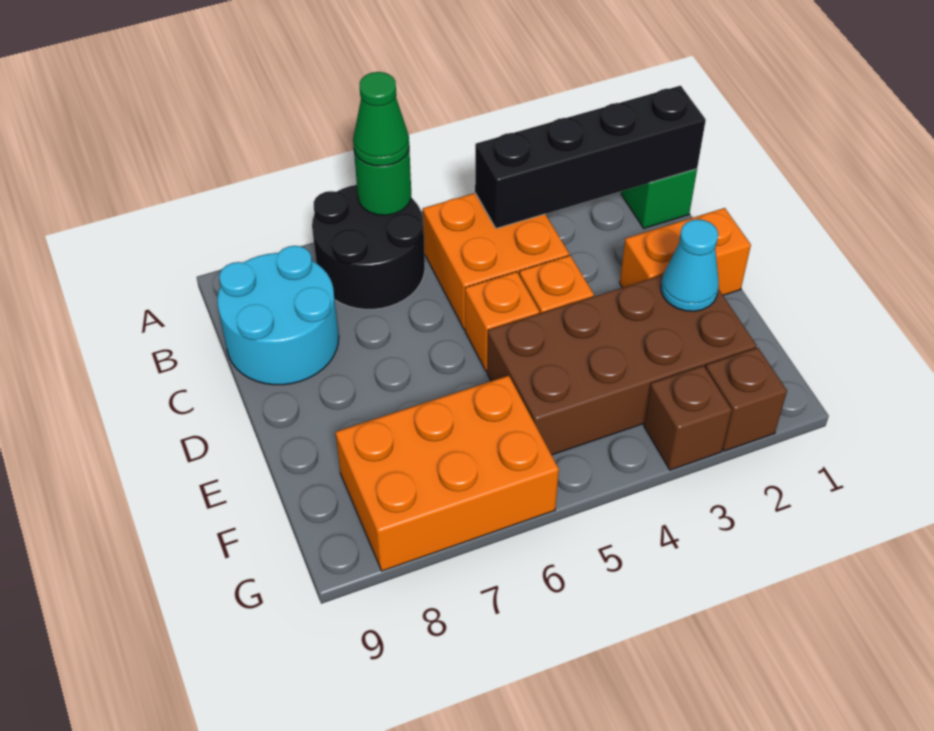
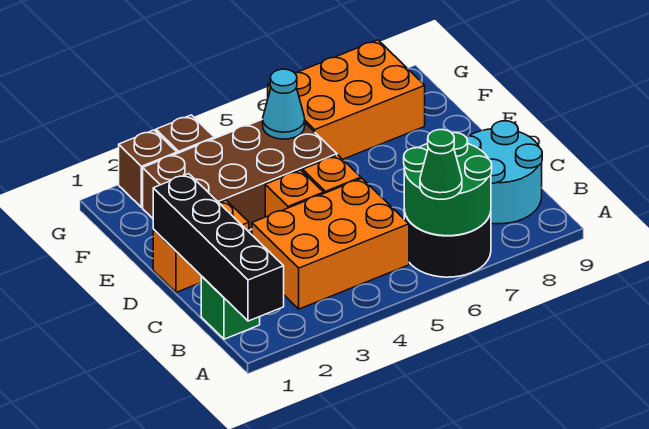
green round brick A6 level 2 -> green round brick A6:B7 level 2
black brick B1:B4 level 2 -> black brick A1:D1 level 2
orange brick B4:C5 level 1 -> orange brick B3:C5 level 1
cyan cone E2 level 2 -> cyan cone F5 level 2

